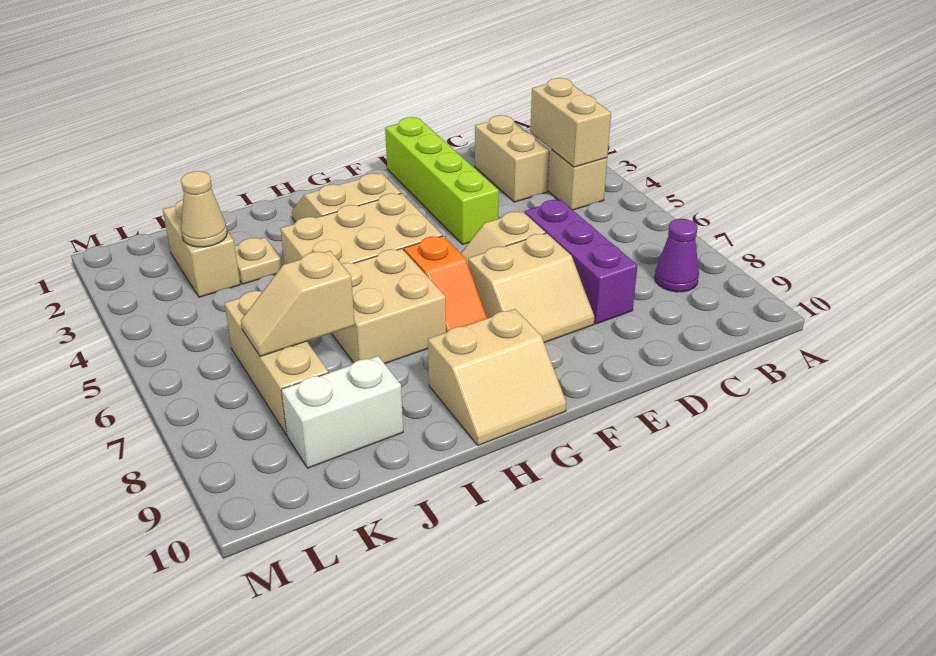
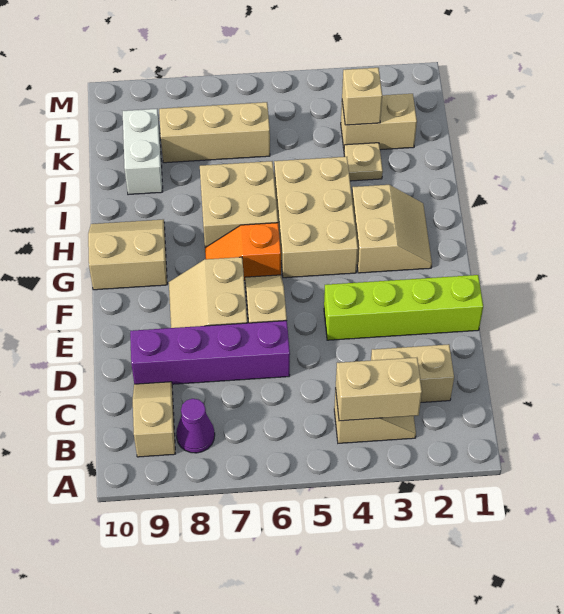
purple brick D6:D8 level 1 -> purple brick D6:D9 level 1
tan slope G9:H10 level 1 top 9 -> tan slope G9:H10 level 1 top G
tan slope J7:K7 level 2 top J -> tan slope B9:C9 level 1 top B
tan cone K3 level 2 -> tan brick K3 level 2

